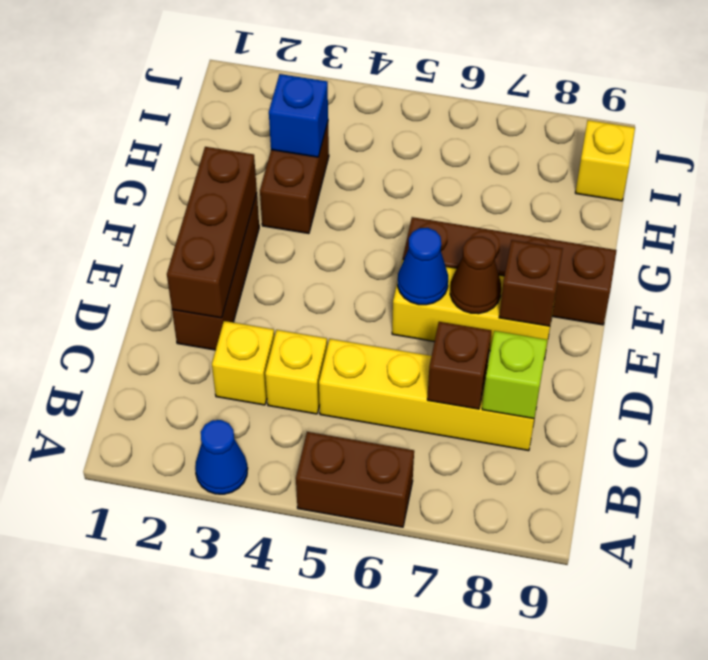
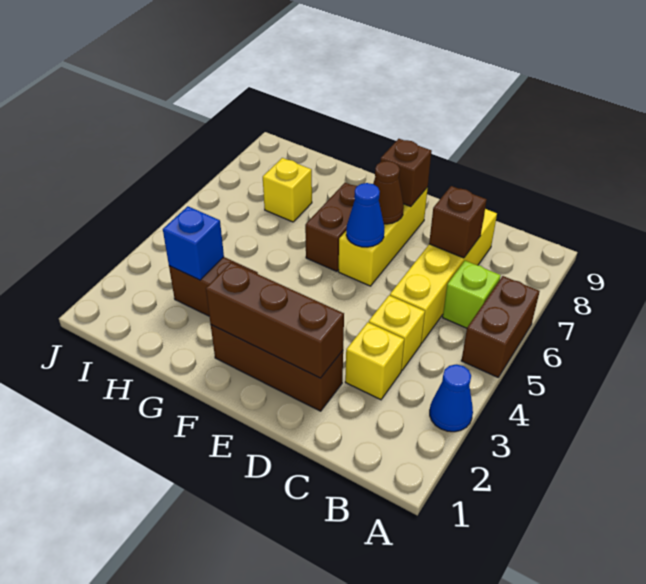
lime brick C8 level 2 -> lime brick B6 level 1
brown brick F6:F9 level 1 -> brown brick F6:F7 level 1
yellow brick I9 level 1 -> yellow brick H7 level 1

